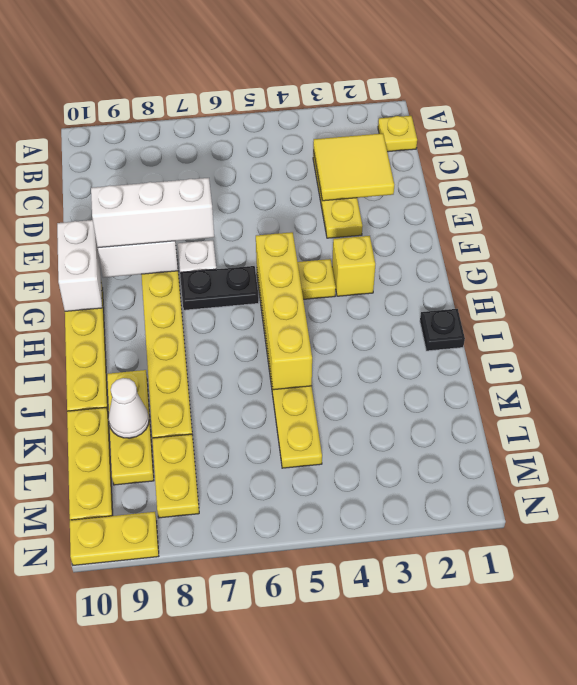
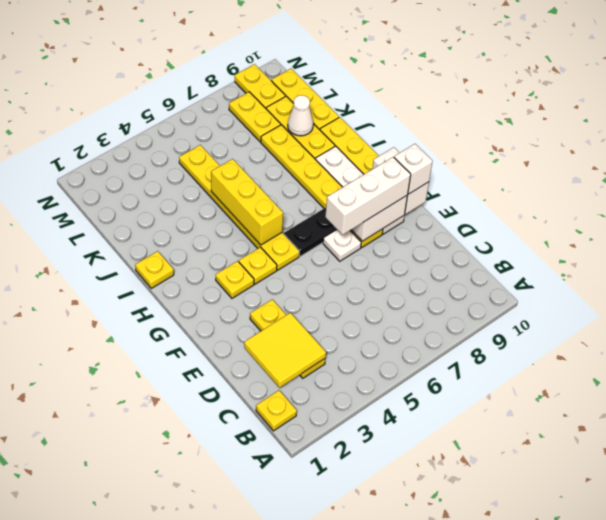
none -> white plate F9:I9 level 1
none -> white brick F10 level 3
yellow brick G3 level 1 -> yellow plate G3 level 1
yellow brick G5:J5 level 2 -> yellow brick H5:J5 level 2
black plate I1 level 1 -> yellow plate I1 level 1
yellow plate N9:N10 level 1 -> yellow plate M9:N9 level 1

